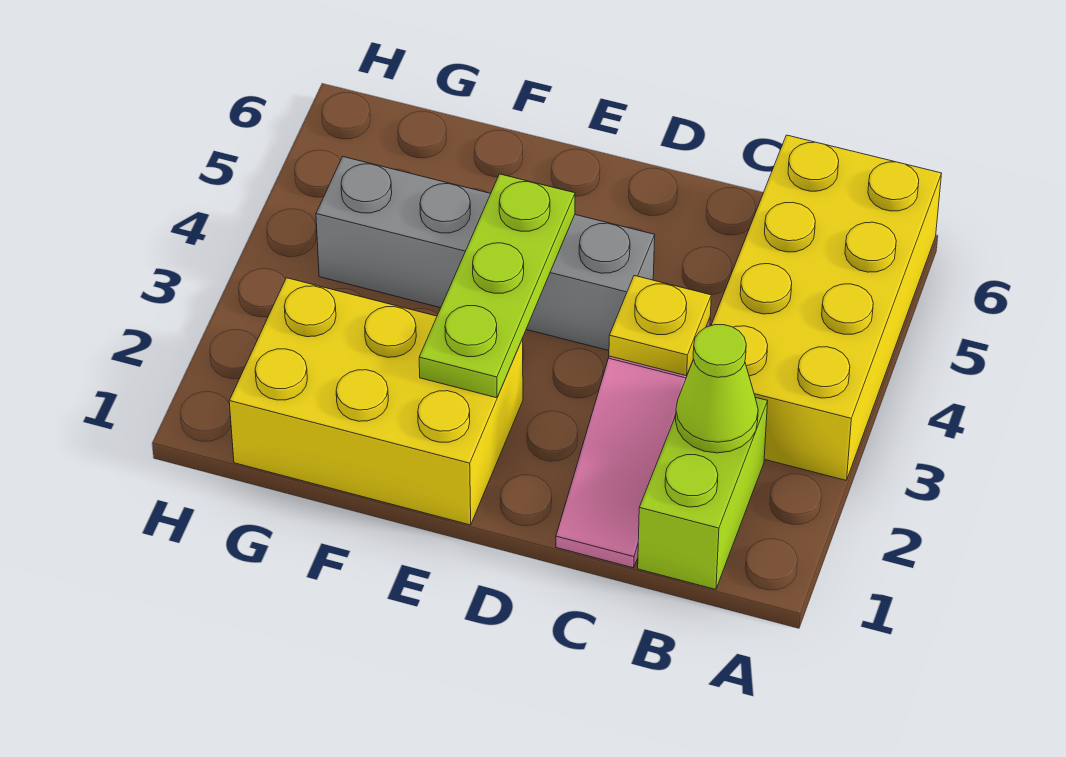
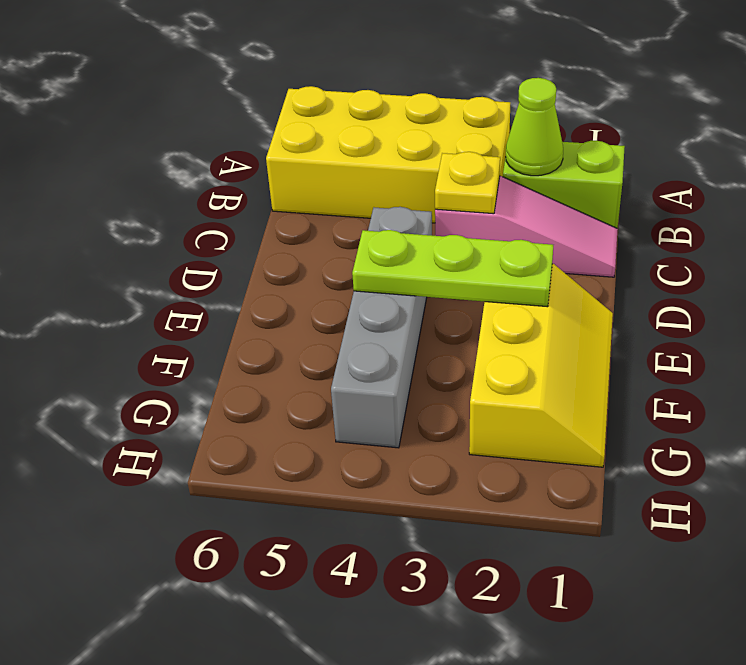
yellow brick E1:G2 level 1 -> yellow slope E1:G2 level 1 top 2

